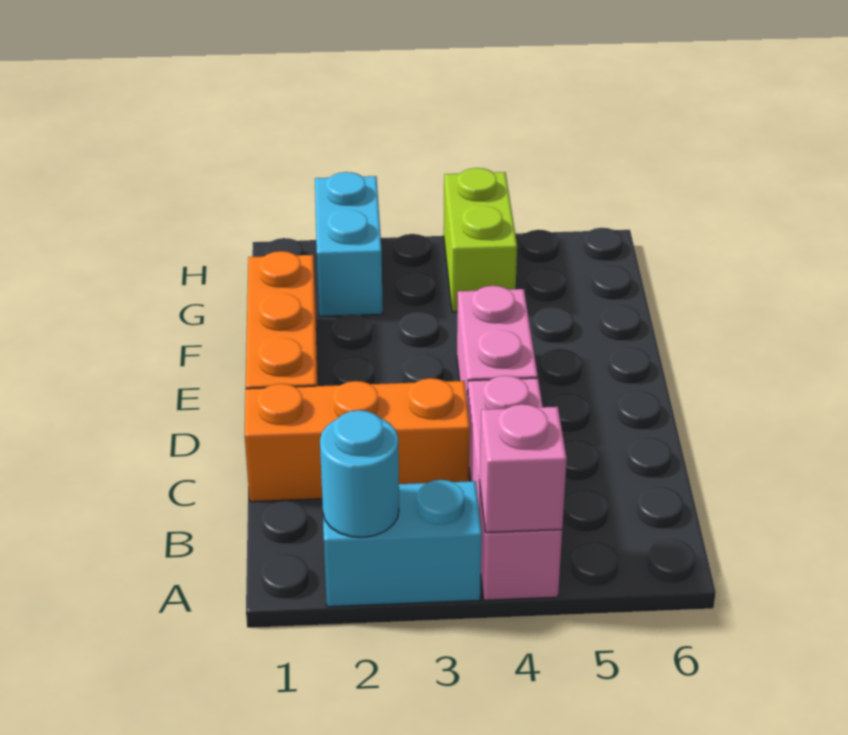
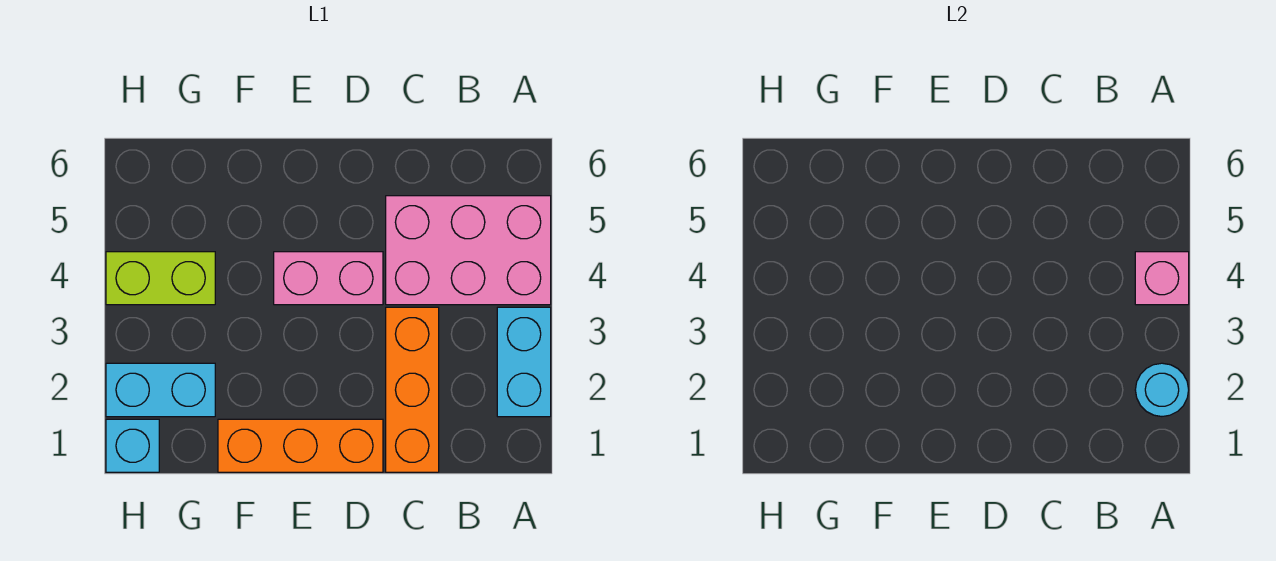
pink brick A4:C4 level 1 -> pink brick A4:C5 level 1
none -> cyan brick H1 level 1

